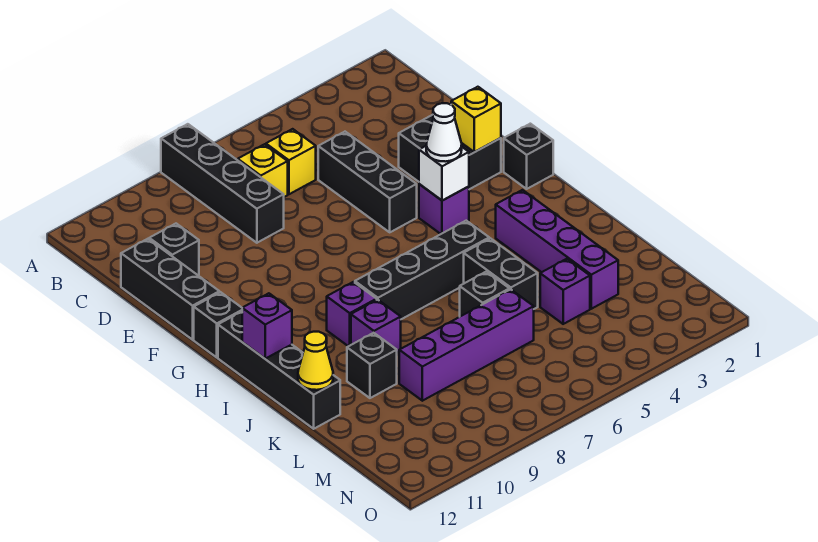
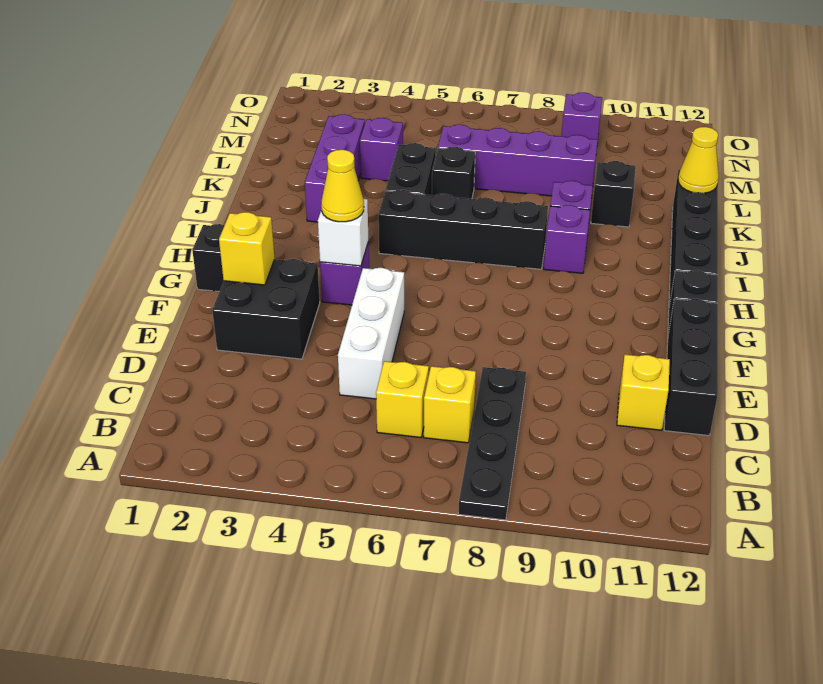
black brick A8:D8 level 1 -> black plate A8:D8 level 1
black brick D5:F5 level 1 -> white brick D5:F5 level 1
black brick D11 level 1 -> yellow brick D11 level 1
white cone G4 level 3 -> yellow cone G4 level 3
purple brick I3:L3 level 1 -> purple brick J3:L3 level 1
purple brick I12 level 2 -> purple brick N9 level 1

